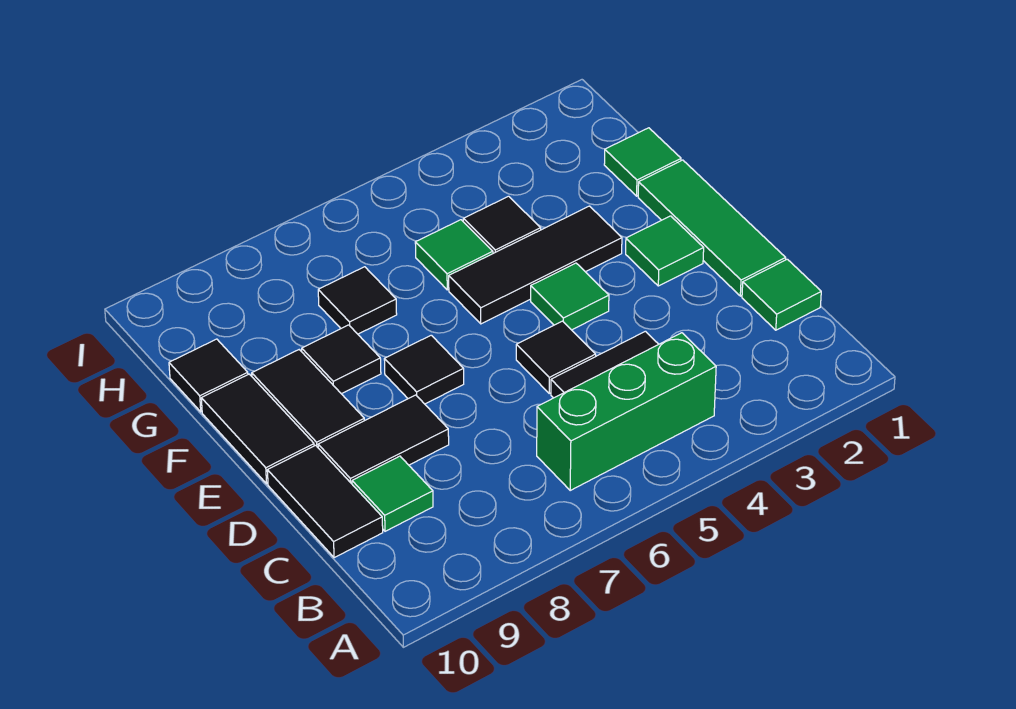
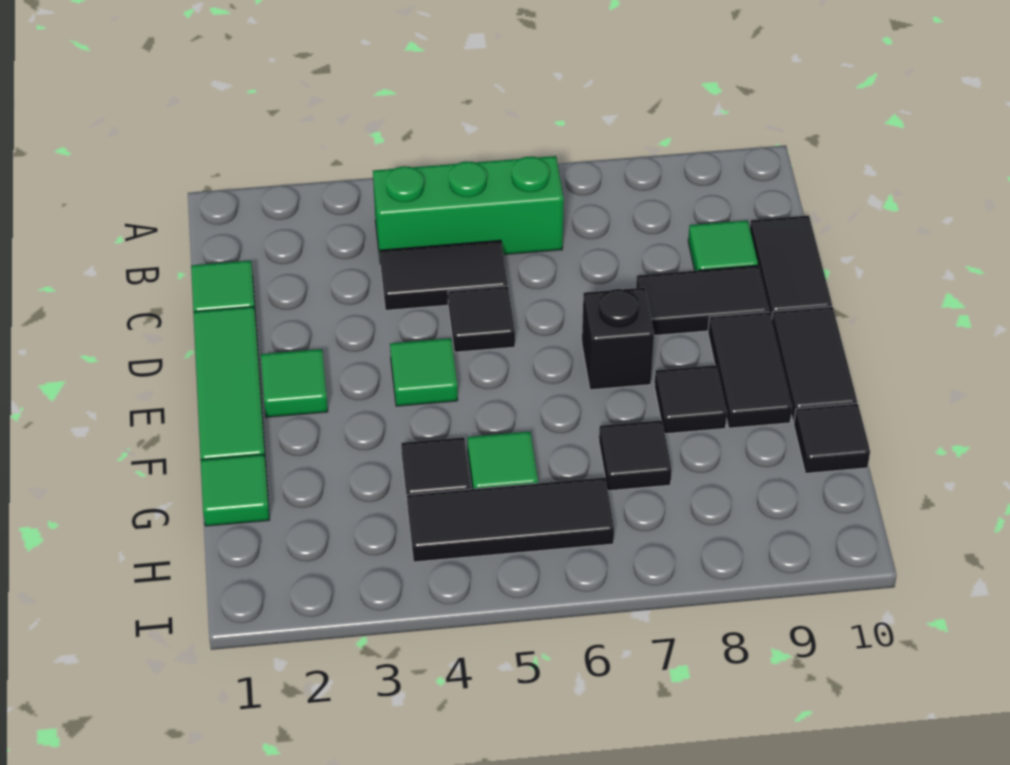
black tile E7 level 1 -> black brick E7 level 1
black tile F3:F5 level 1 -> black tile H4:H6 level 1

